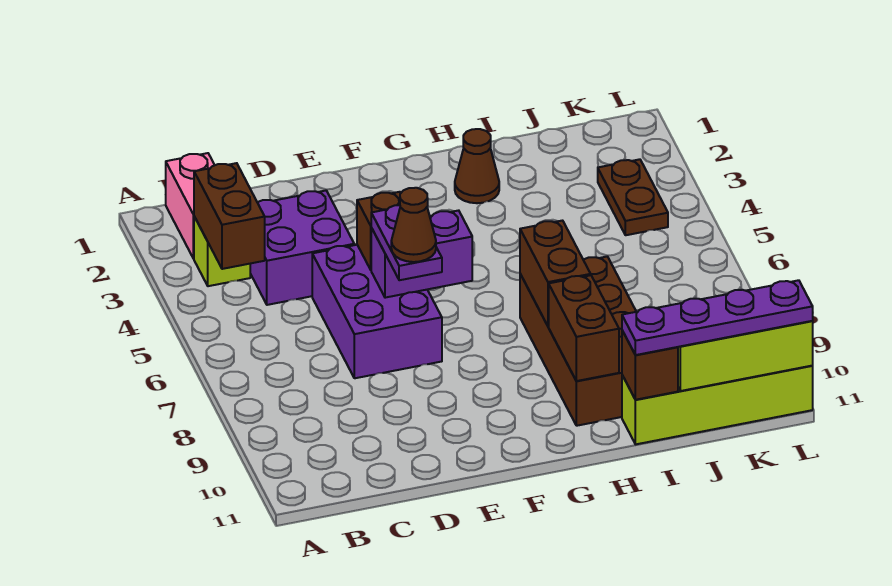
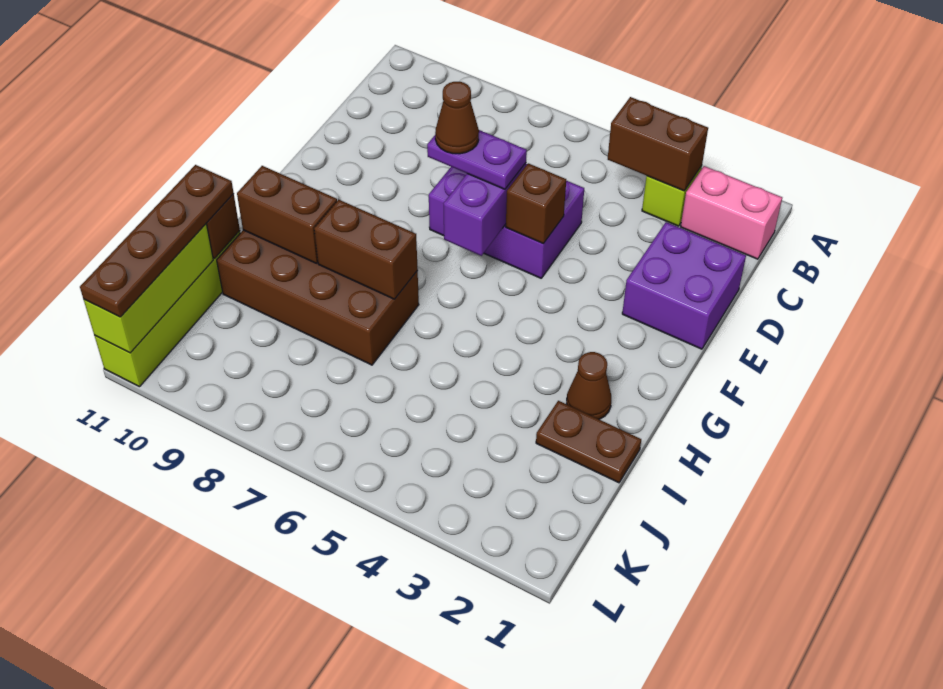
purple brick C3:D4 level 1 -> purple brick D1:E2 level 1
purple plate I11:L11 level 3 -> brown plate I11:L11 level 3
brown plate K3:K4 level 1 -> brown plate I1:I2 level 1

